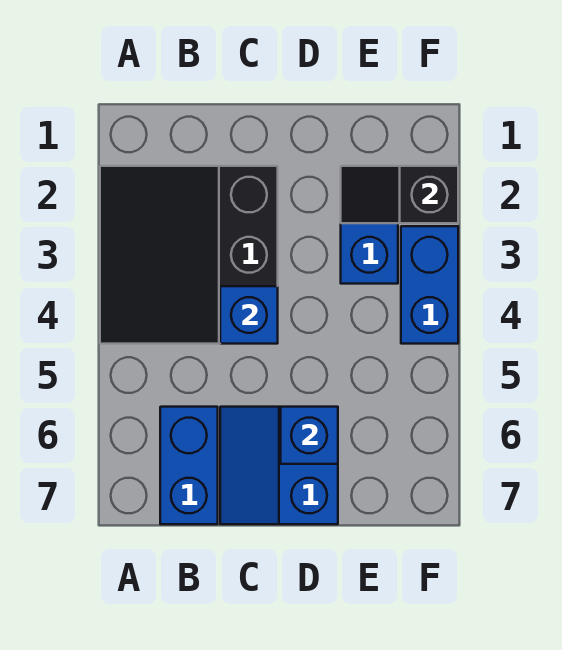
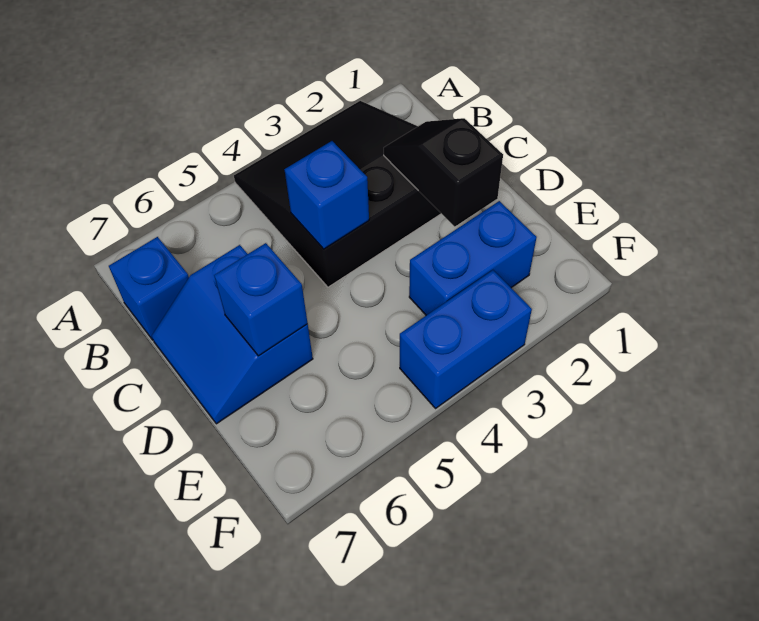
blue brick B6:B7 level 1 -> blue brick B7 level 1
blue slope C6:D7 level 1 top D -> blue slope C6:D7 level 1 top 6
black slope E2:F2 level 2 top F -> black slope C2:D2 level 2 top D

